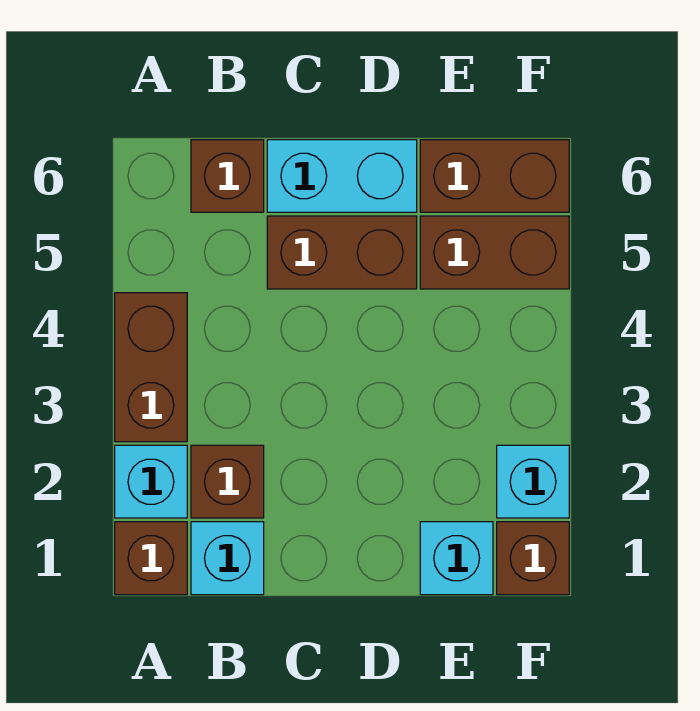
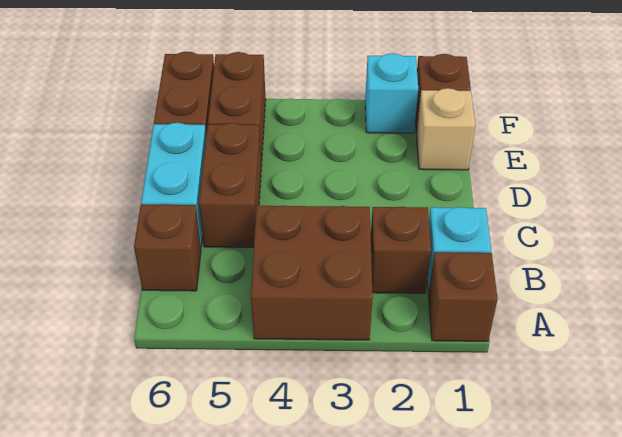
cyan brick A2 level 1 -> none
brown brick A3:A4 level 1 -> brown brick A3:B4 level 1
cyan brick E1 level 1 -> tan brick E1 level 1

